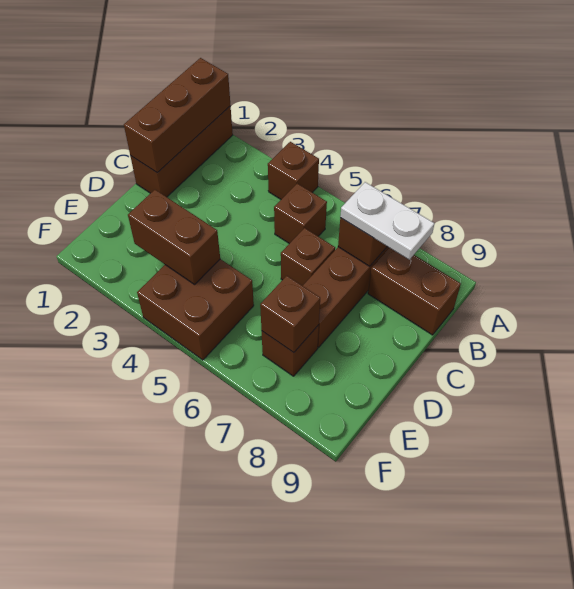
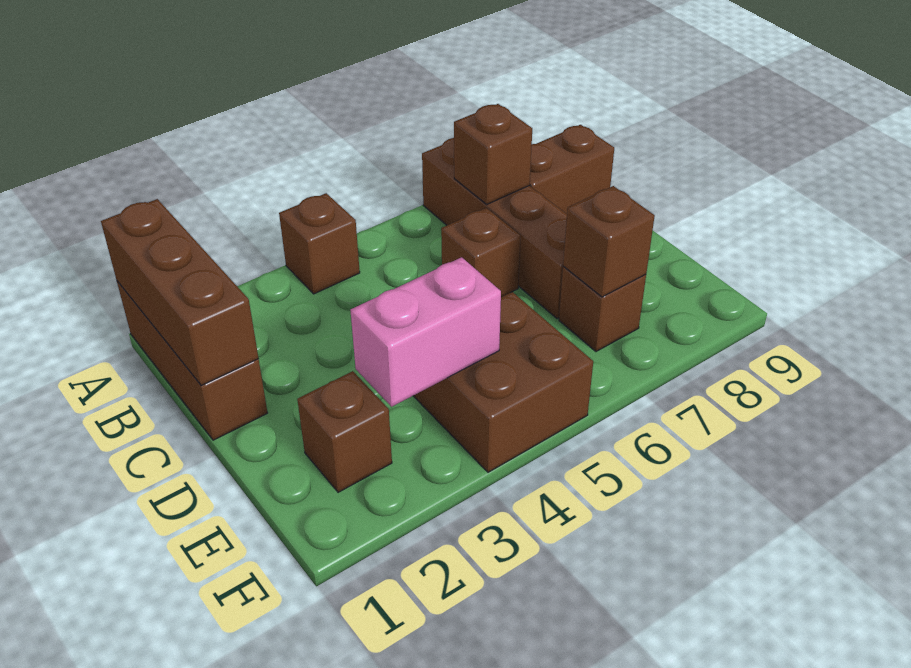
brown brick B5 level 1 -> brown brick E2 level 1
white plate B7:B8 level 3 -> none
brown brick E3:E4 level 2 -> pink brick E3:E4 level 2

